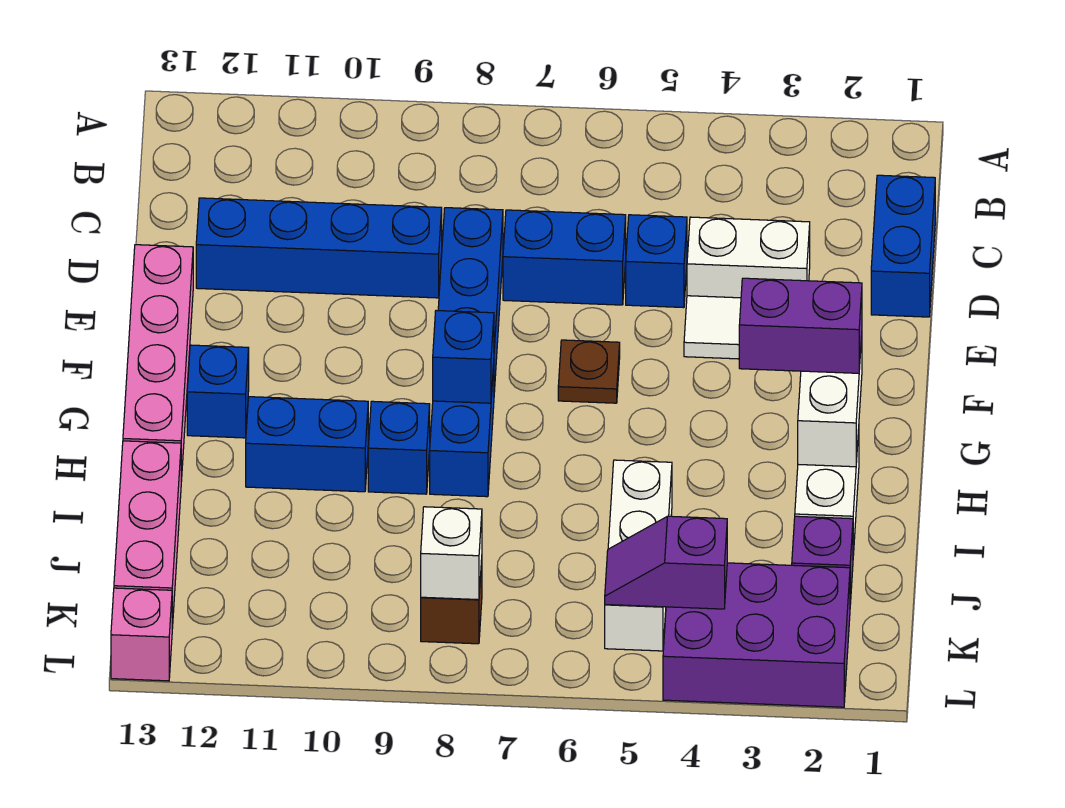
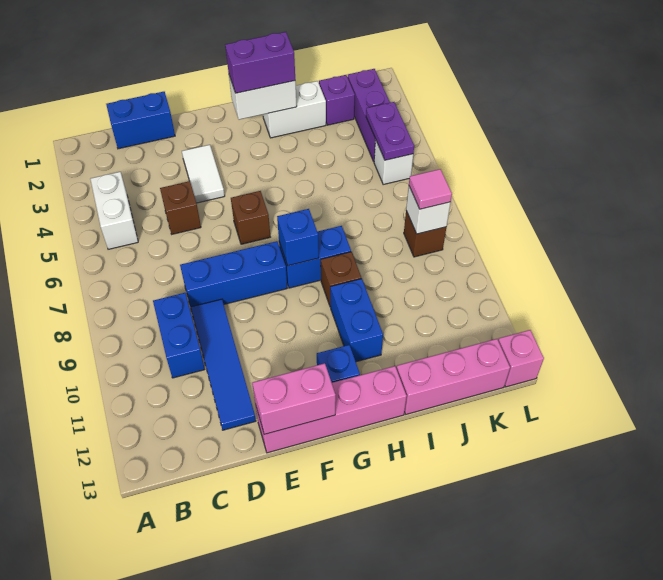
white brick D3:D4 level 1 -> white brick B4:B5 level 1
blue brick D5 level 1 -> brown brick D5 level 1
blue brick D6:D7 level 1 -> blue brick C9:C10 level 1
blue brick D9:D12 level 1 -> blue tile D9:D12 level 1
none -> pink brick E13:F13 level 2
brown plate F6 level 1 -> brown brick F6 level 1
purple brick G2:G3 level 3 -> purple brick G2:H2 level 3
blue brick H9 level 1 -> brown brick H9 level 1
white brick I5:K5 level 1 -> white brick K5 level 1
purple brick K2:L4 level 1 -> purple brick K2:K4 level 1
purple slope K4:K5 level 2 top 4 -> purple plate K4:K5 level 2
none -> pink tile K8 level 3

